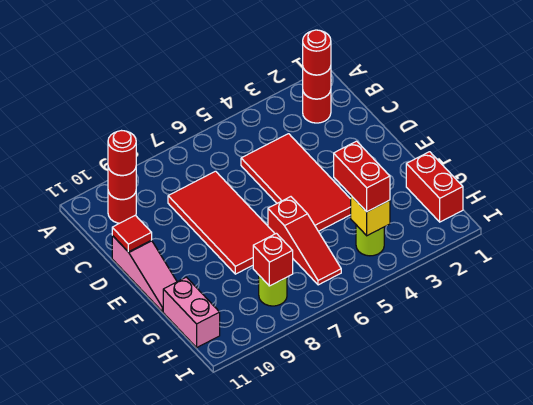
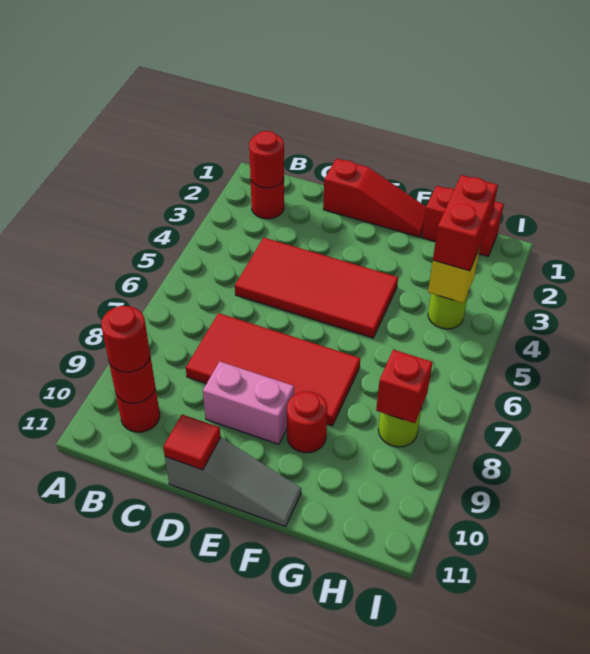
red round brick B2 level 3 -> red round brick F9 level 1
pink slope D11:F11 level 1 top D -> grey slope D11:F11 level 1 top D
red slope F6:H6 level 1 top F -> red slope D1:F1 level 1 top D
red brick G4:H4 level 3 -> red brick H3:H4 level 3
pink brick G11:H11 level 1 -> pink brick D9:E9 level 1

